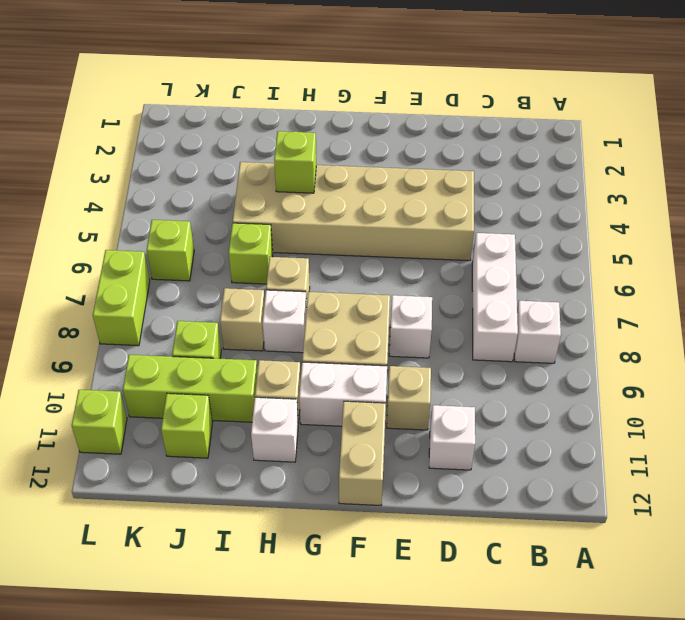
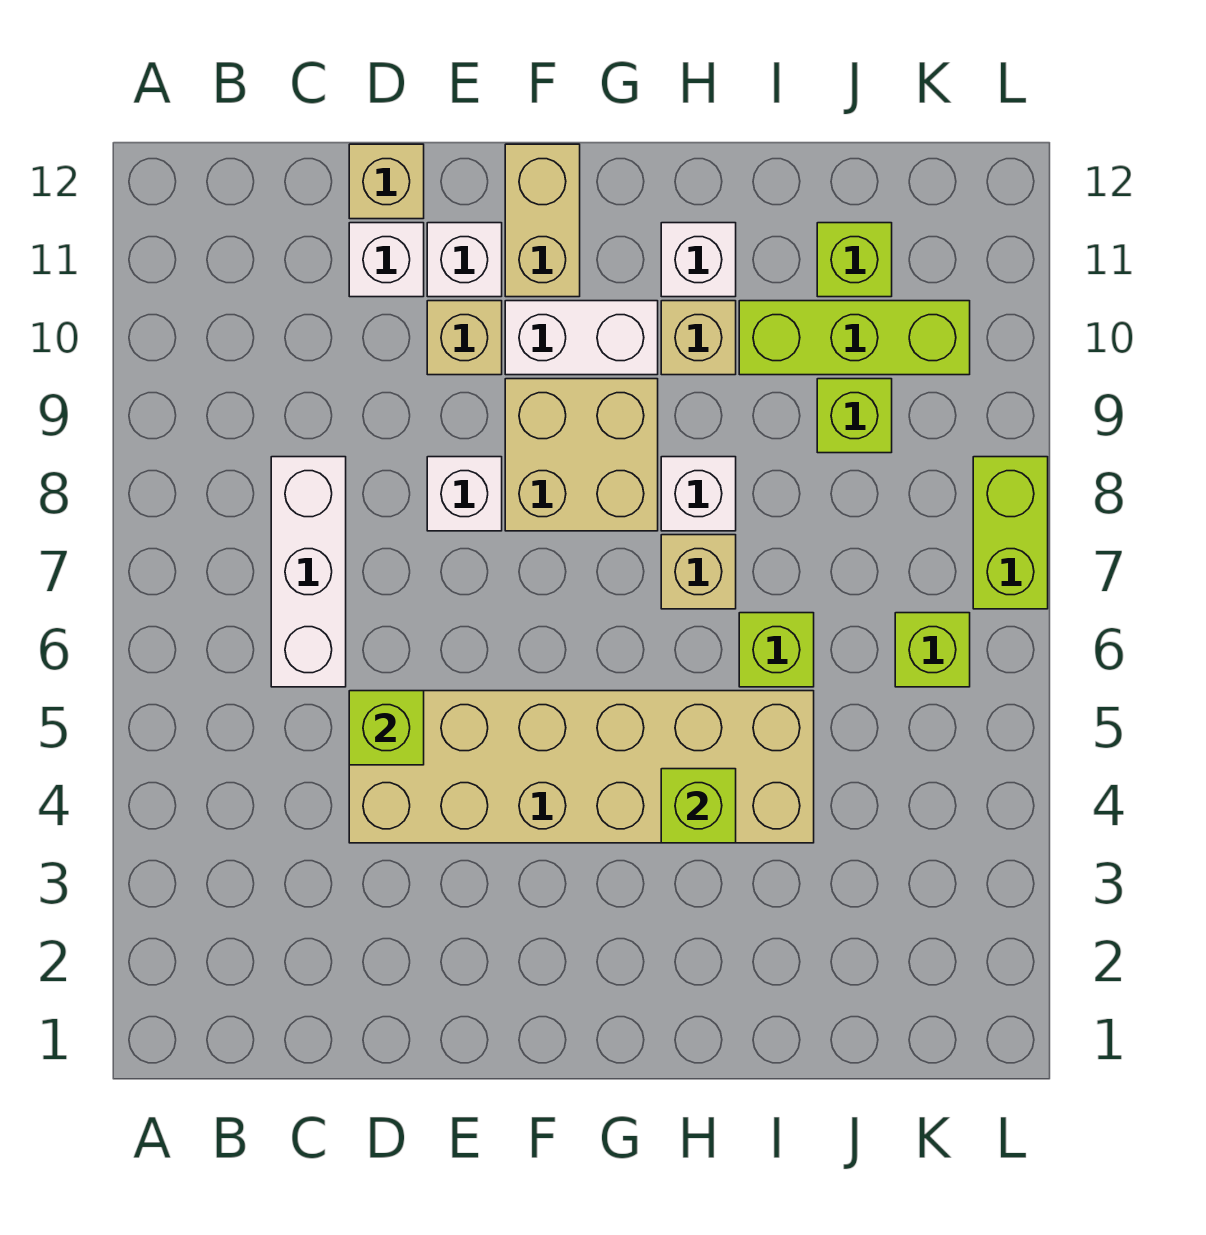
white brick B8 level 1 -> white brick E11 level 1
tan brick I8 level 1 -> tan brick D12 level 1
lime brick L11 level 1 -> lime brick D5 level 2

